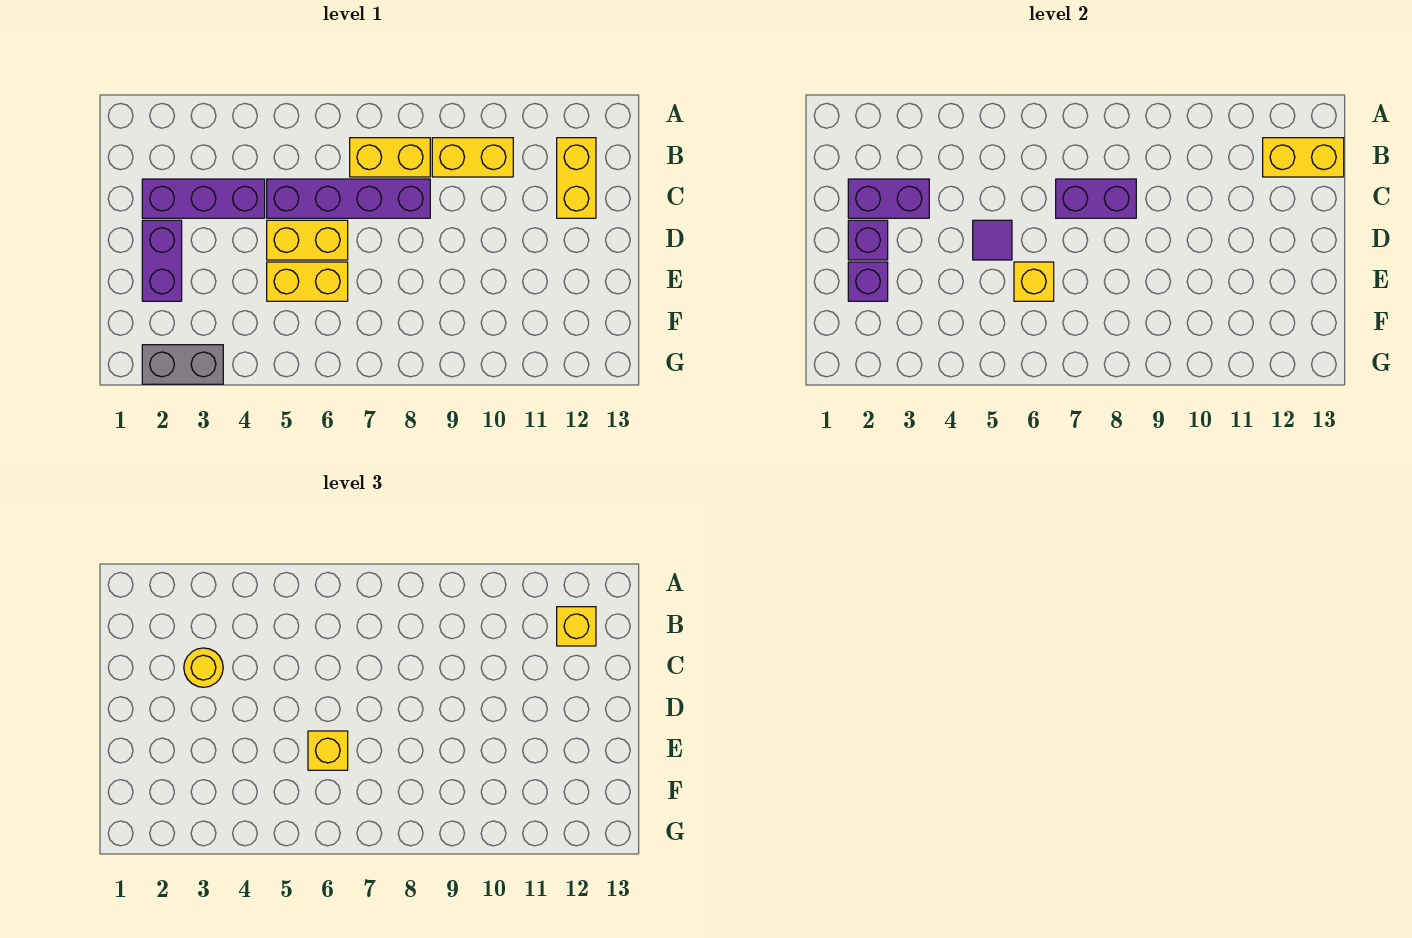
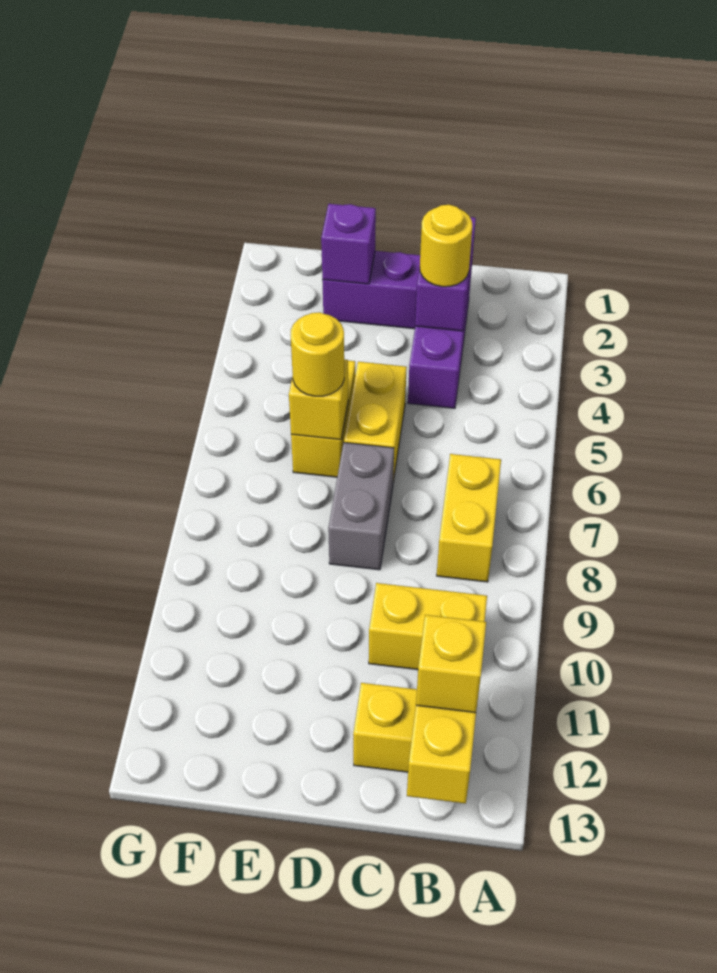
yellow brick B9:B10 level 1 -> yellow brick B10:C10 level 1
purple brick C5:C8 level 1 -> none
purple brick C7:C8 level 2 -> none
purple brick D2 level 2 -> none
purple tile D5 level 2 -> none
yellow brick E6 level 3 -> yellow round brick E6 level 3
grey brick G2:G3 level 1 -> grey brick D7:D8 level 1

